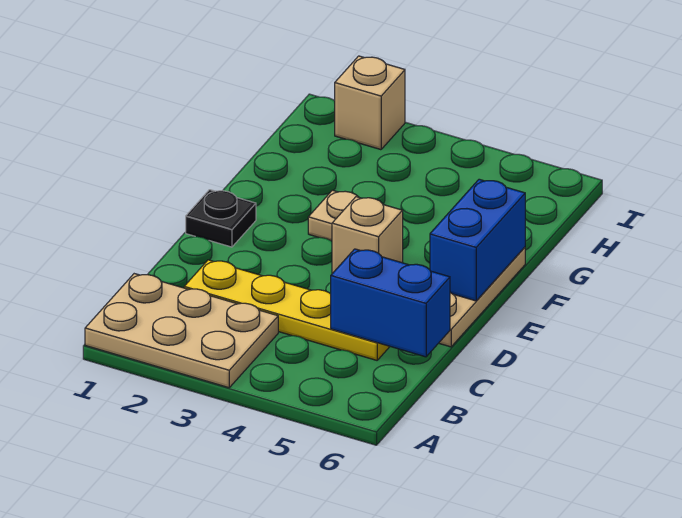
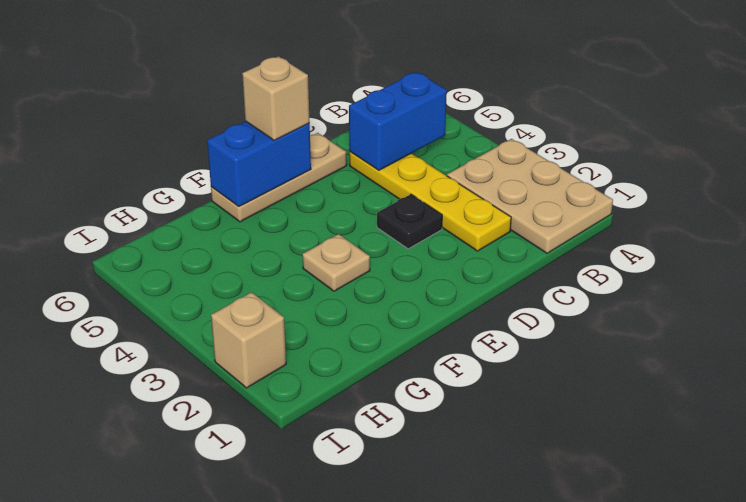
blue brick C5:C6 level 2 -> blue brick B5:C5 level 2
black plate E1 level 1 -> black plate D3 level 1
tan brick E4 level 1 -> tan brick E6 level 3

